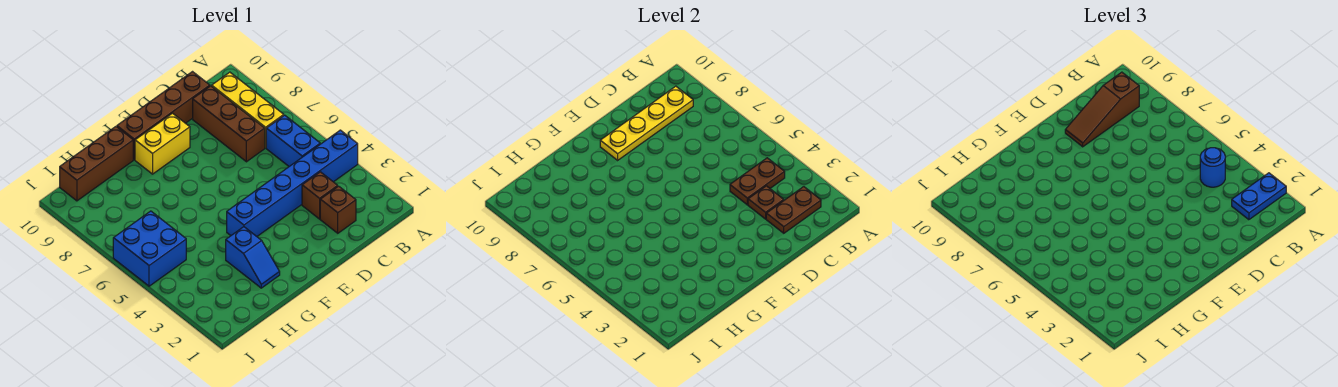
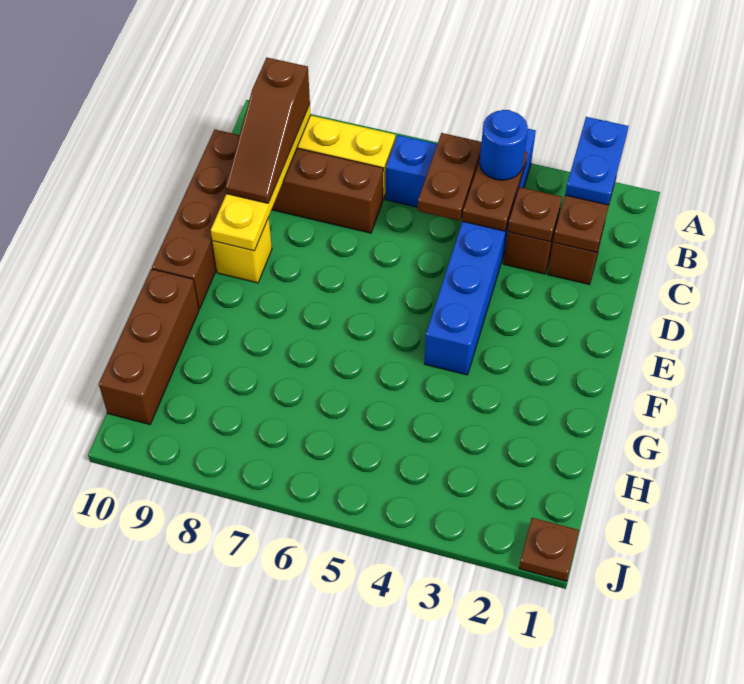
none -> brown plate B5:C5 level 2
yellow brick E9:F9 level 1 -> yellow brick E9 level 1
blue slope G2:G3 level 1 top 3 -> none
blue brick I5:J6 level 1 -> none
none -> brown plate J1 level 1

